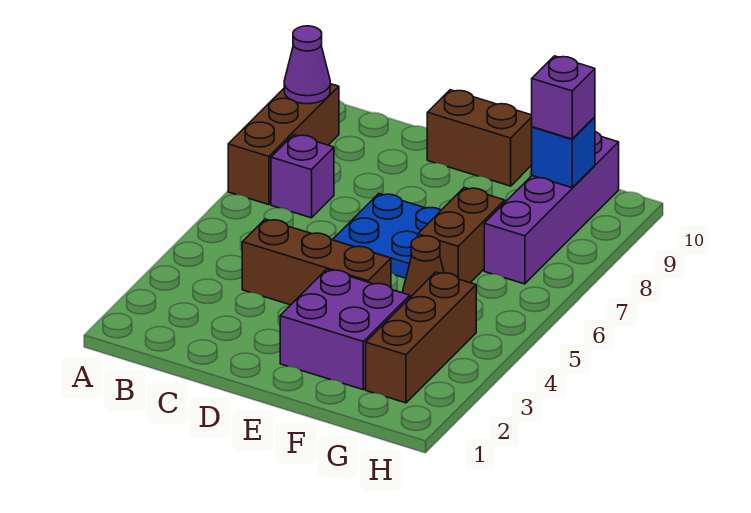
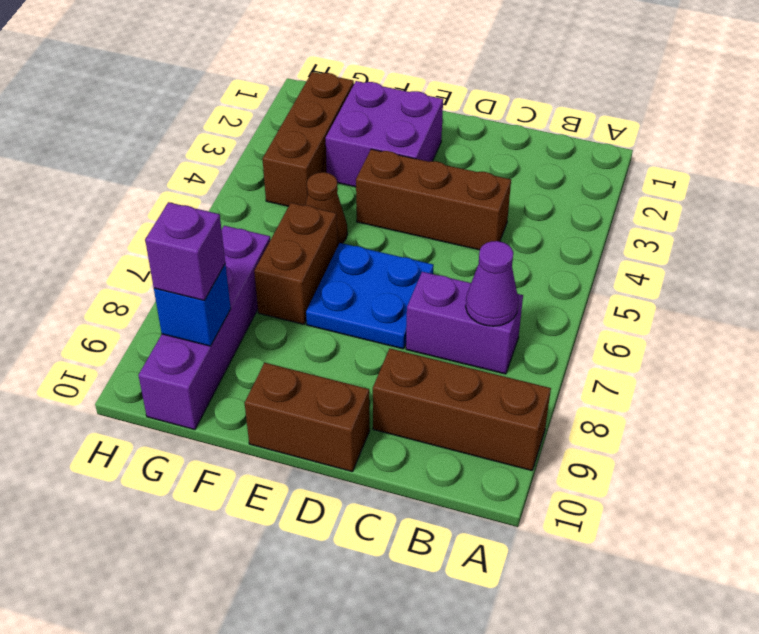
brown brick A7:A9 level 1 -> brown brick A9:C9 level 1
purple cone A9 level 2 -> purple cone B7 level 2
purple brick B7 level 1 -> purple brick B7:C7 level 1

